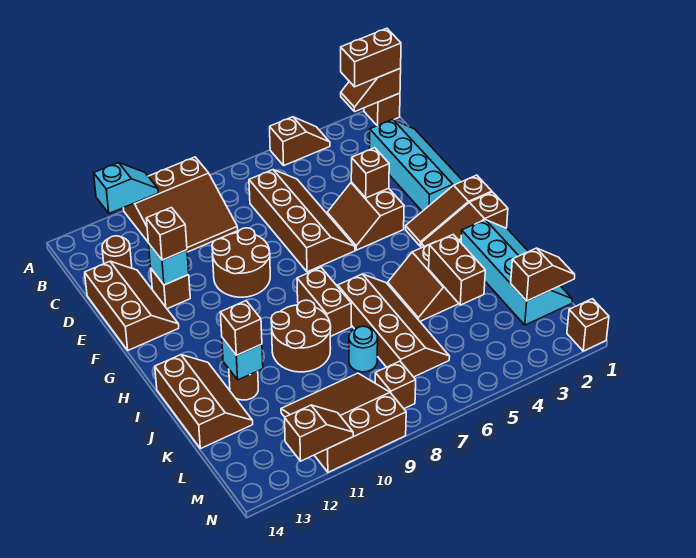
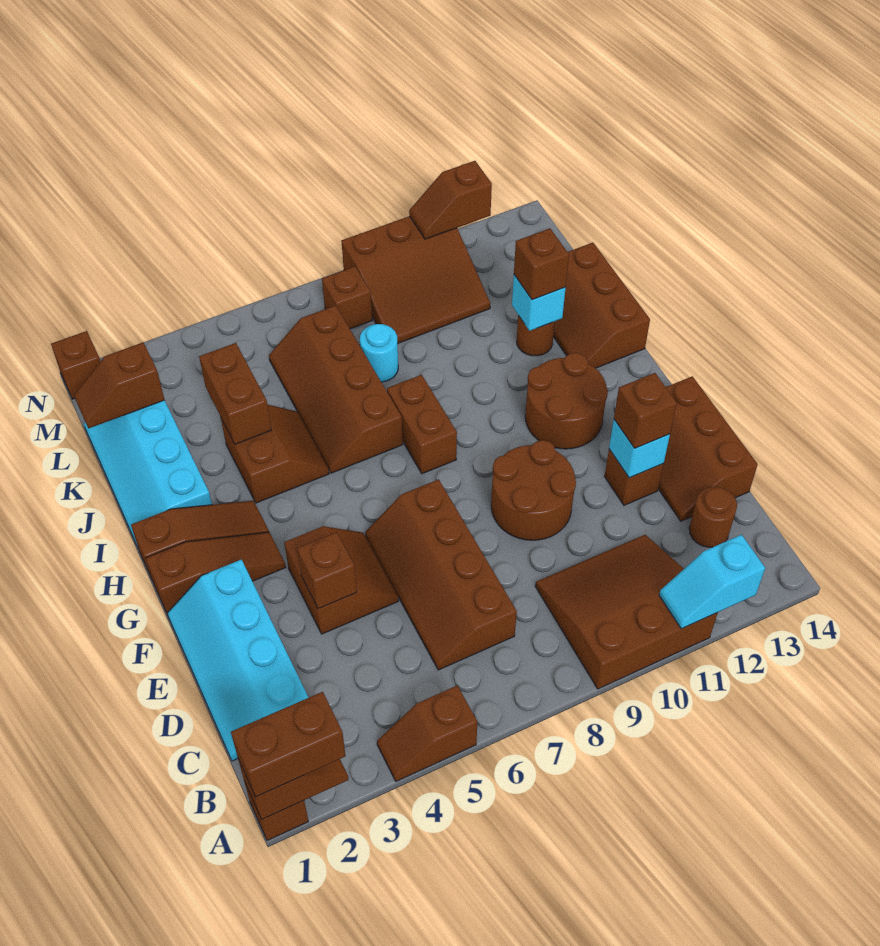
brown round brick I9:J10 level 1 -> brown round brick G11:H12 level 1

